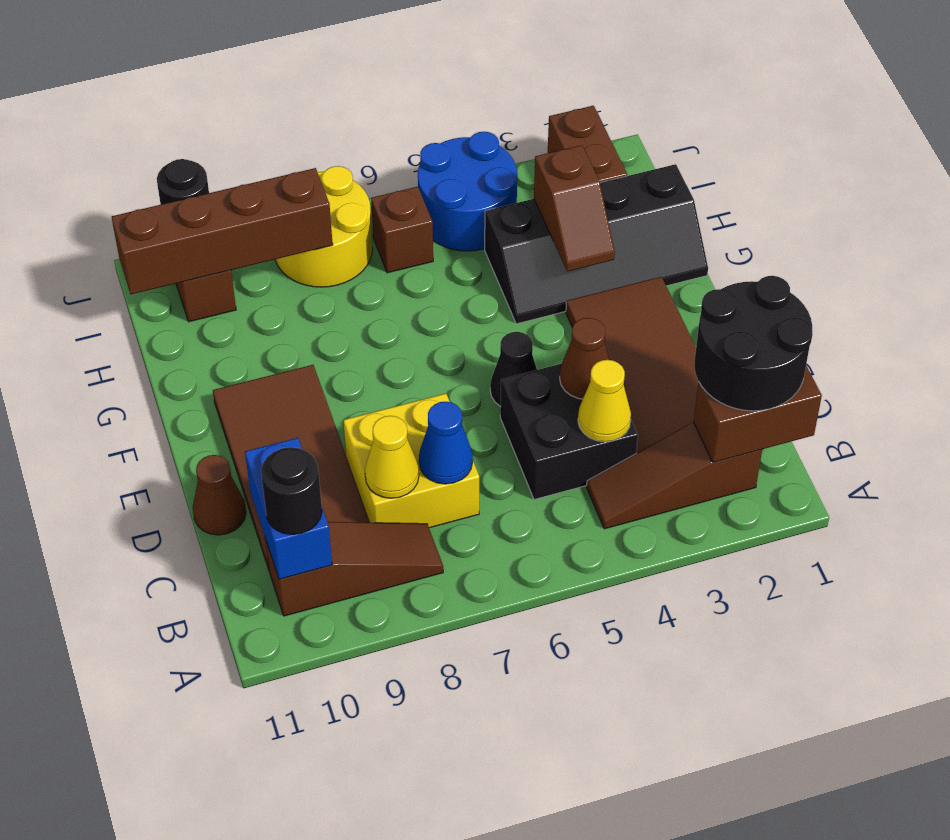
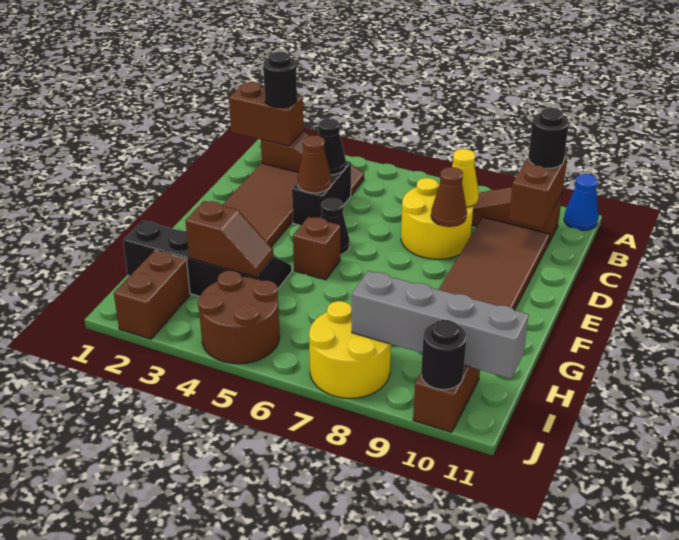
black round brick B1:C2 level 3 -> black round brick B2 level 3
blue brick B10:C10 level 2 -> brown brick B10:C10 level 2
black brick C4:D5 level 1 -> black brick C4:D4 level 1
yellow cone C4 level 2 -> black cone C4 level 2
yellow brick C7:D8 level 1 -> yellow round brick C7:D8 level 1
blue cone C7 level 2 -> blue cone A11 level 1
brown cone D11 level 1 -> brown cone D8 level 2
brown slope G3:H3 level 2 top H -> brown slope H3:H4 level 2 top 3
blue round brick I4:J5 level 1 -> brown round brick I4:J5 level 1
brown brick I6 level 1 -> brown brick F5 level 1
brown brick I8:I11 level 2 -> grey brick I8:I11 level 2

